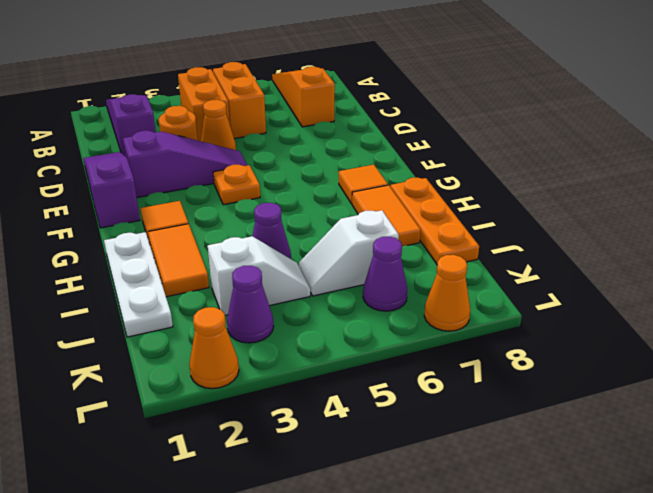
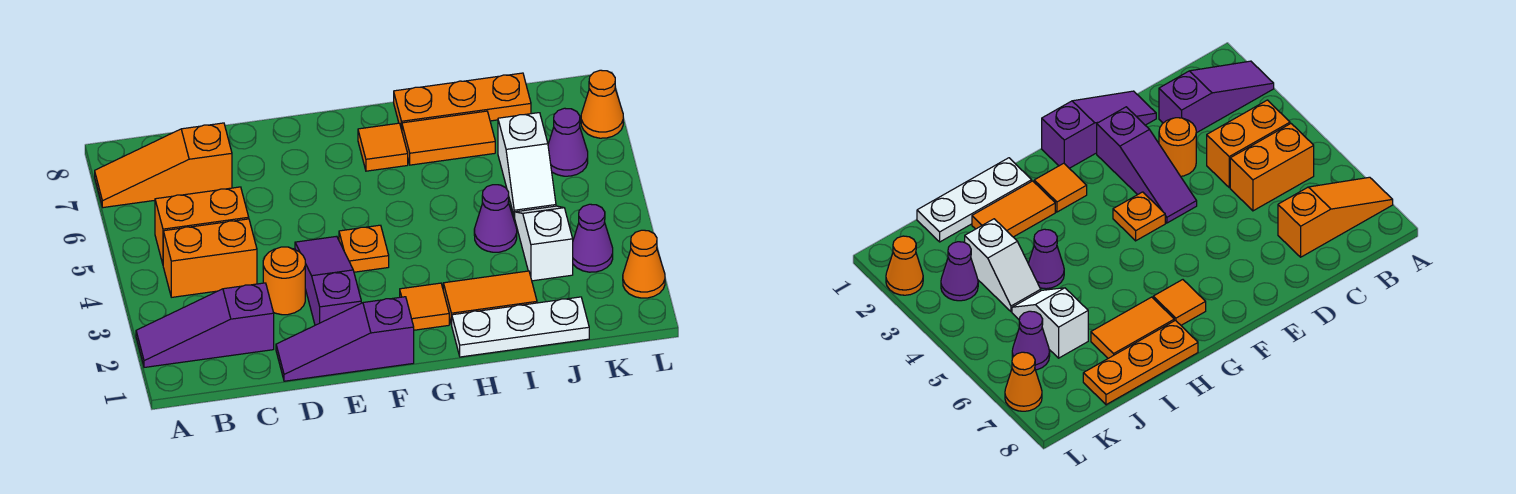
orange cone D4 level 1 -> none

